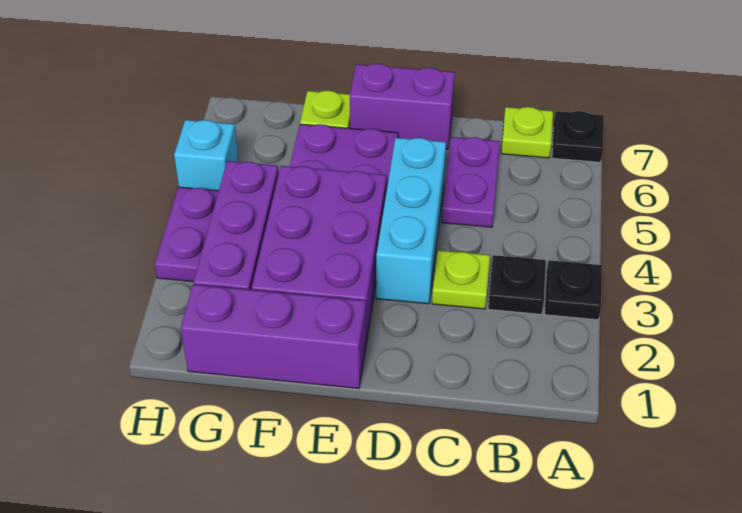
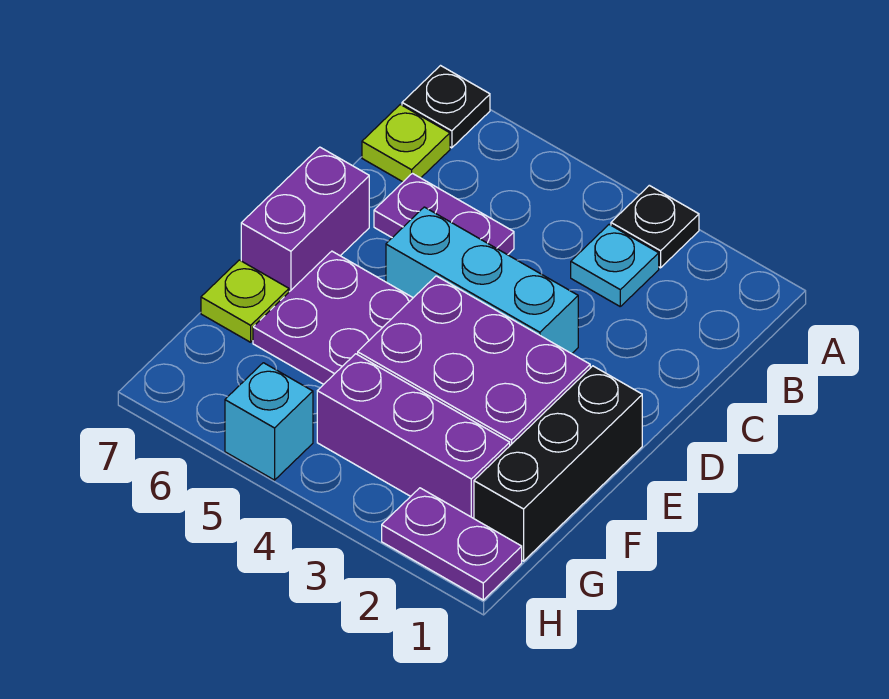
black plate B3 level 1 -> cyan plate B3 level 1
lime plate C3 level 1 -> none
purple brick E1:G1 level 1 -> black brick E1:G1 level 1
purple plate H3:H4 level 1 -> purple plate H1:H2 level 1

